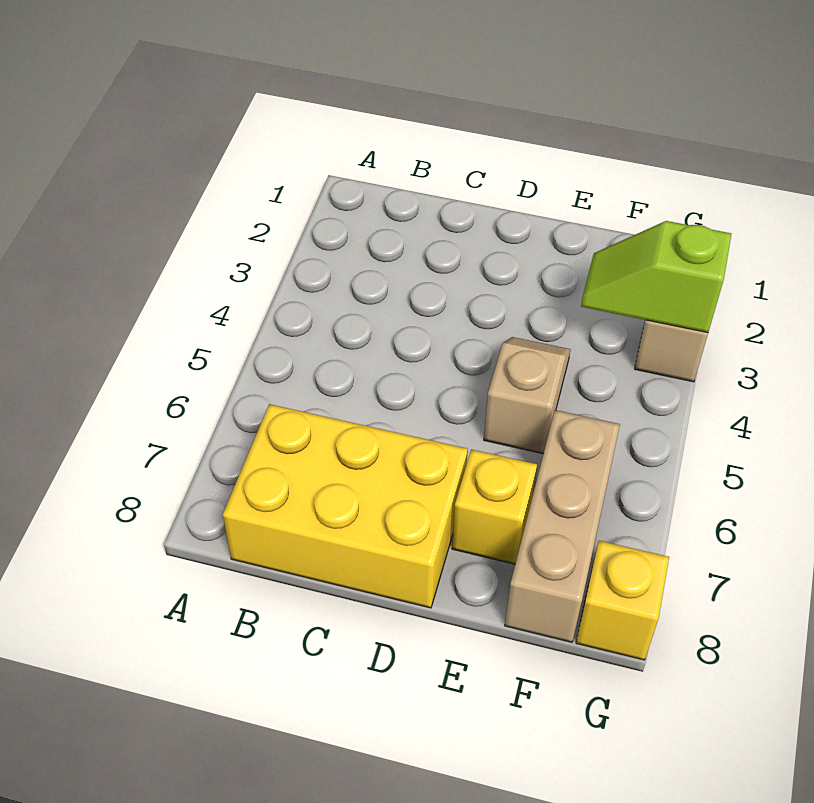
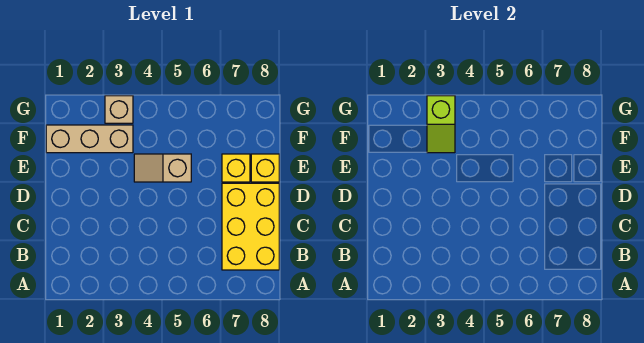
tan brick F6:F8 level 1 -> tan brick F1:F3 level 1
yellow brick G8 level 1 -> yellow brick E8 level 1

